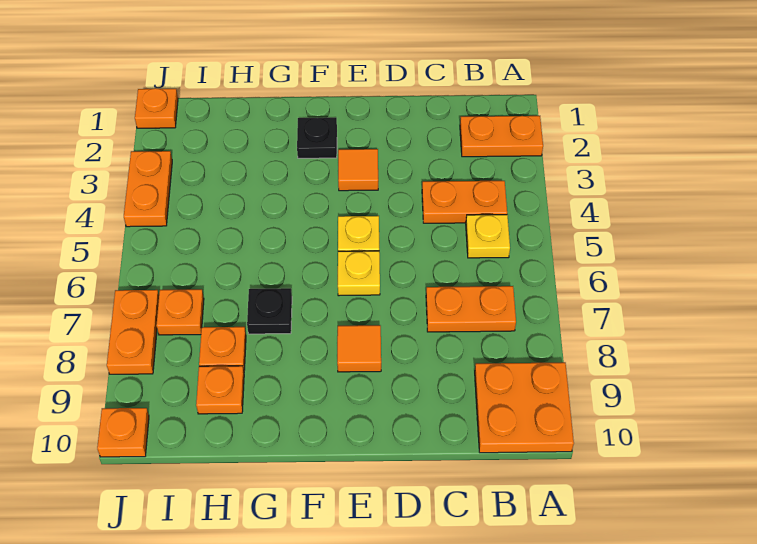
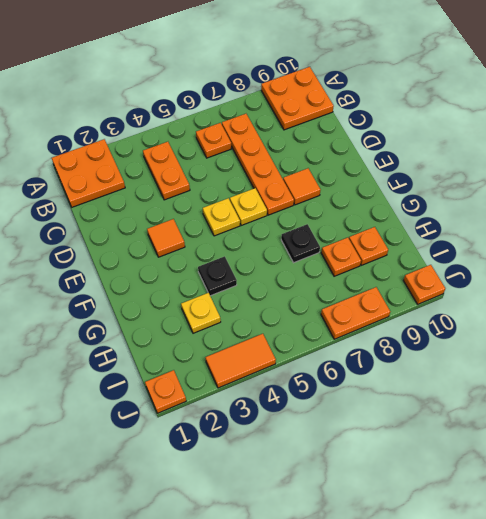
orange plate A2:B2 level 1 -> orange plate A1:B2 level 1
yellow plate B5 level 1 -> yellow plate H3 level 1
orange plate B7:C7 level 1 -> orange plate B7:E7 level 1
black plate F2 level 1 -> black plate G4 level 1
orange plate I7 level 1 -> orange plate B6 level 1
orange plate J3:J4 level 1 -> orange tile J3:J4 level 1

